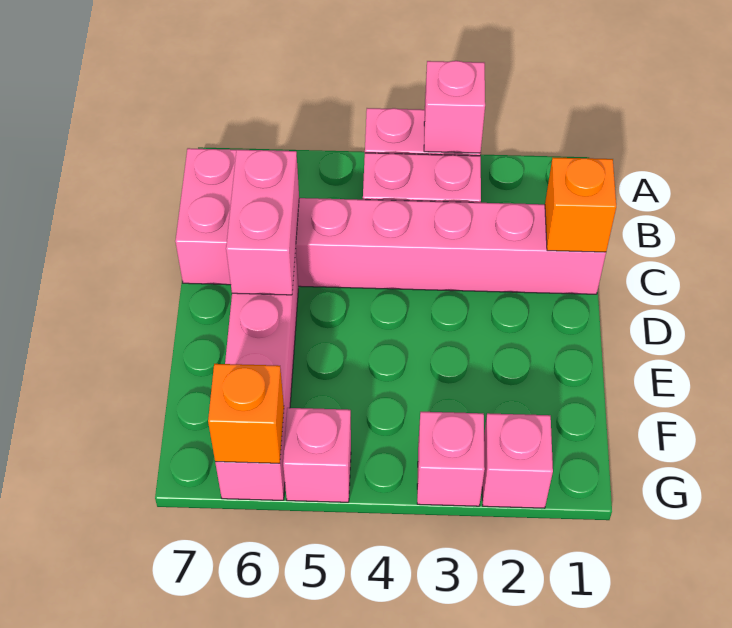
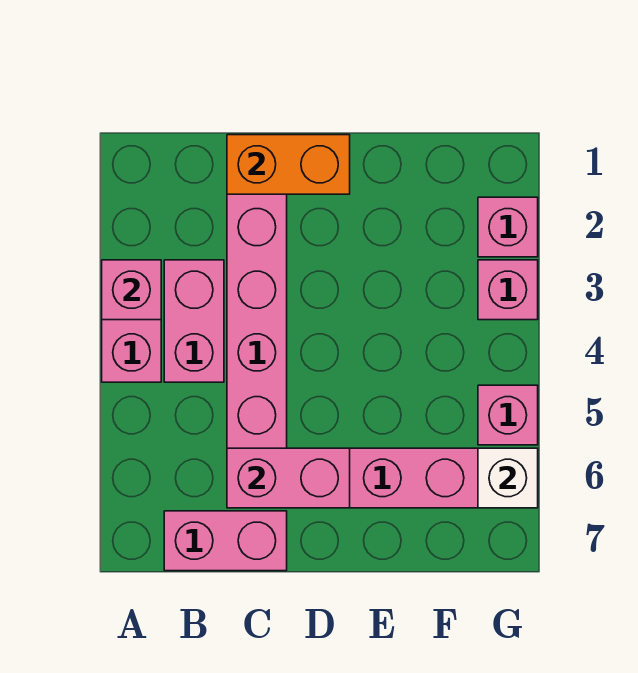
orange brick C1 level 2 -> orange brick C1:D1 level 2
orange brick G6 level 2 -> white brick G6 level 2

